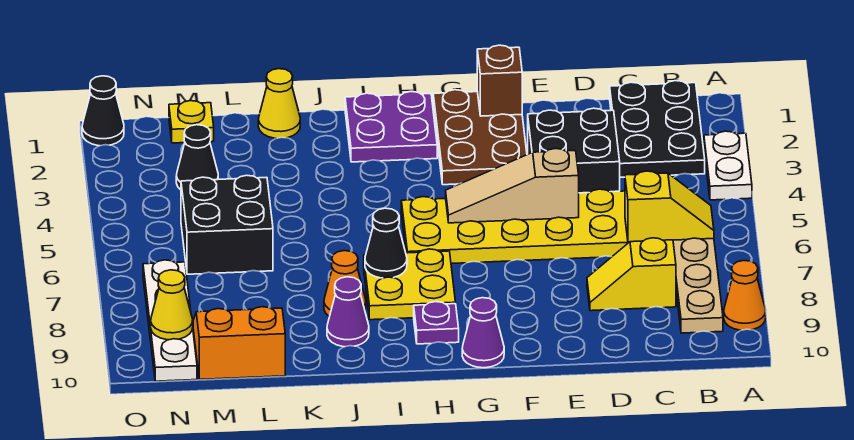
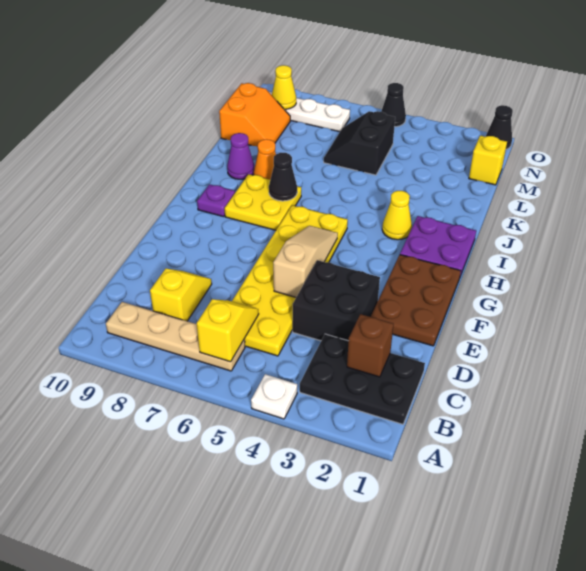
white plate A3:A4 level 1 -> white plate A4 level 1
orange cone A9 level 1 -> none
yellow slope B6:C6 level 2 top C -> yellow slope B6:C6 level 2 top B
brown plate F1:G3 level 1 -> brown plate E1:G2 level 1
brown brick F1 level 2 -> brown brick C2 level 2
purple cone G10 level 1 -> none
yellow cone K1 level 1 -> yellow cone I3 level 1
black brick L5:M6 level 1 -> black slope L5:M6 level 1 top 5
yellow plate M1 level 1 -> yellow brick M1 level 1
black cone M3 level 1 -> black cone O5 level 1

